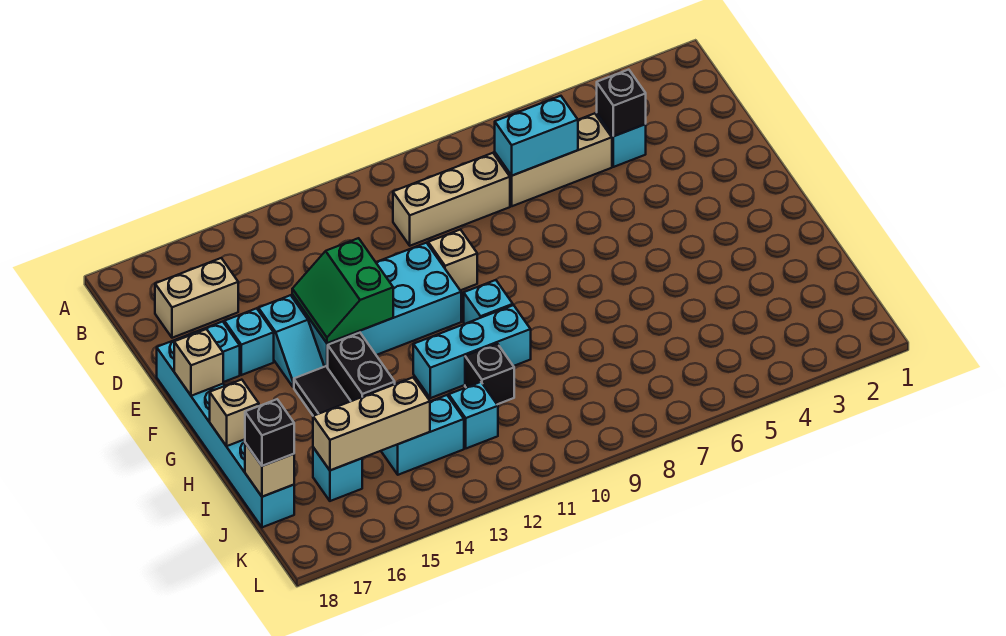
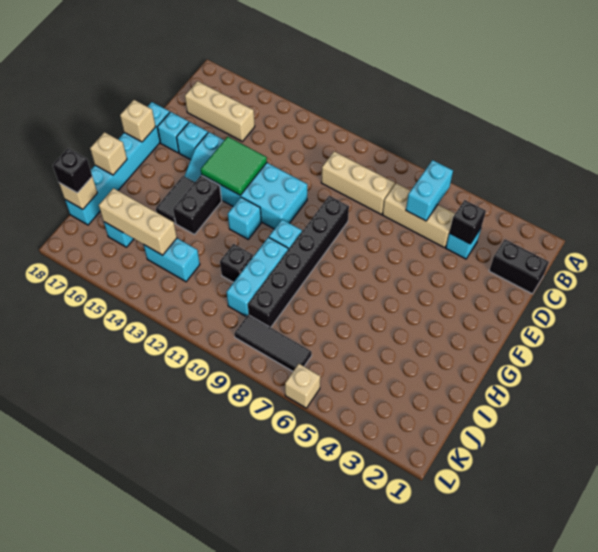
none -> black brick C1:C2 level 1
cyan brick C6:C7 level 2 -> cyan brick B6:C6 level 2
tan brick C16:C17 level 1 -> tan brick C15:C17 level 1
none -> black brick E9:J9 level 1
tan brick E10 level 1 -> tan brick L6 level 1
green slope E13:F14 level 2 top 13 -> green tile E13:F14 level 2
cyan brick H10:H12 level 1 -> cyan brick H10:J10 level 1
cyan brick J12 level 1 -> cyan brick G12 level 1
none -> black tile K7:K9 level 1

